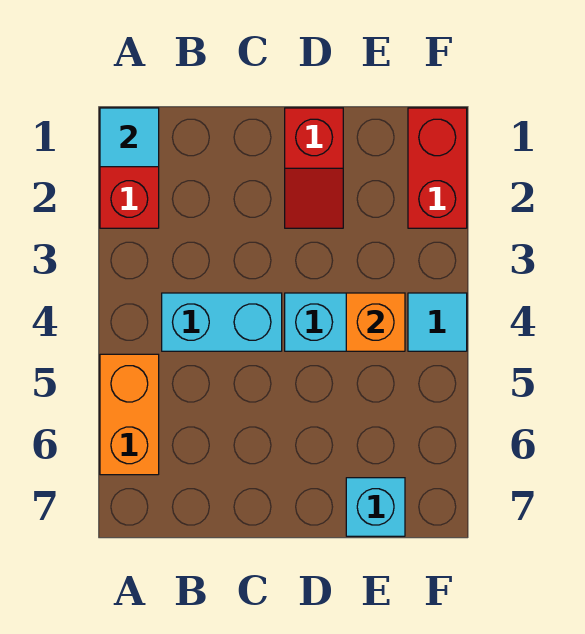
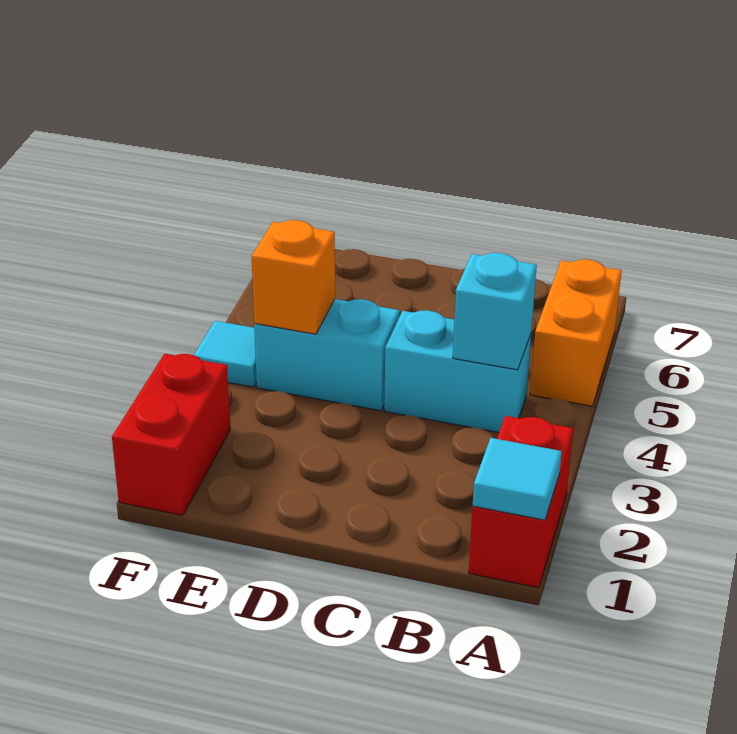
red slope D1:D2 level 1 top 1 -> none
cyan brick E7 level 1 -> cyan brick B4 level 2

